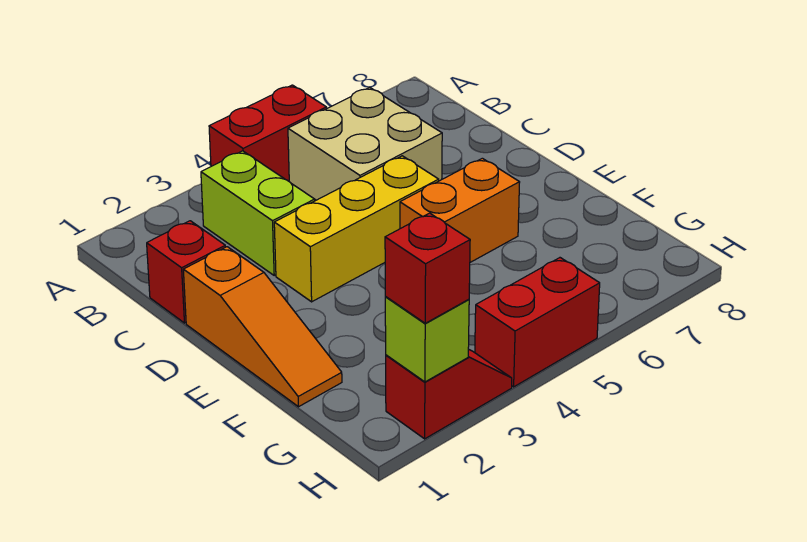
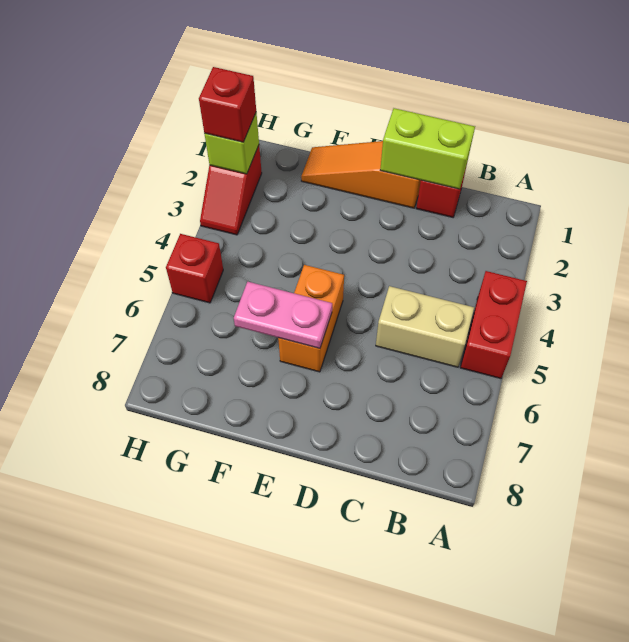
lime brick B3:C3 level 1 -> lime brick C1:D1 level 2
tan brick B5:C6 level 1 -> tan brick B5:C5 level 1
yellow brick D3:D5 level 1 -> none
none -> pink plate E6:F6 level 2
red brick H4:H5 level 1 -> red brick H5 level 1

